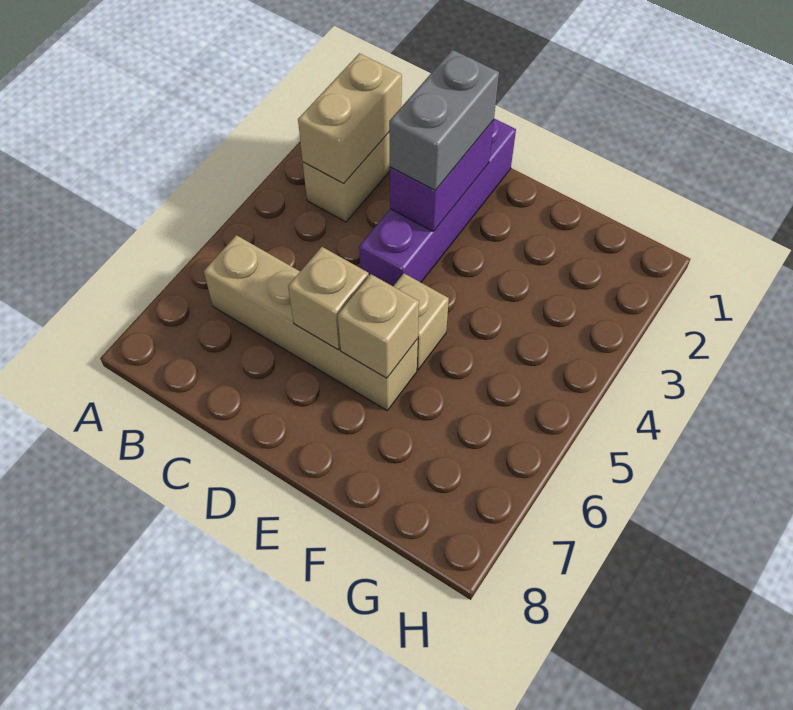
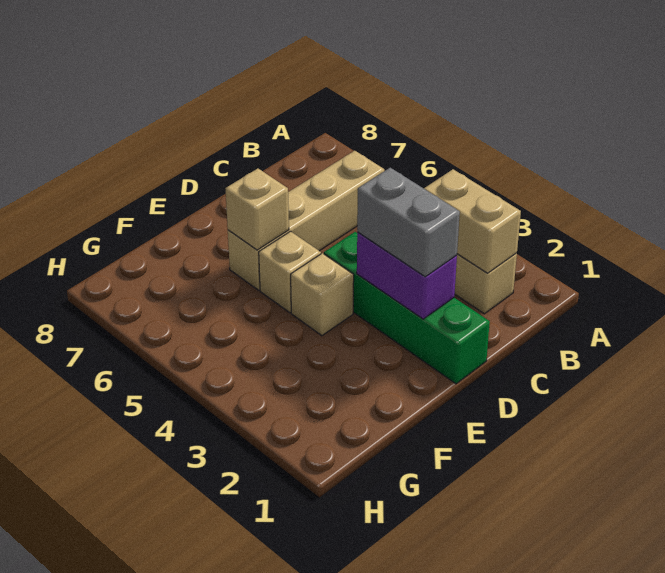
purple brick D1:D4 level 1 -> green brick D1:D4 level 1
tan brick D6 level 2 -> tan brick E4 level 1

